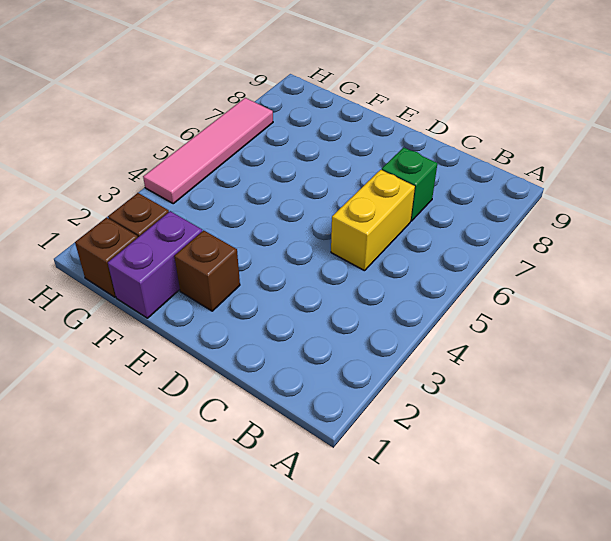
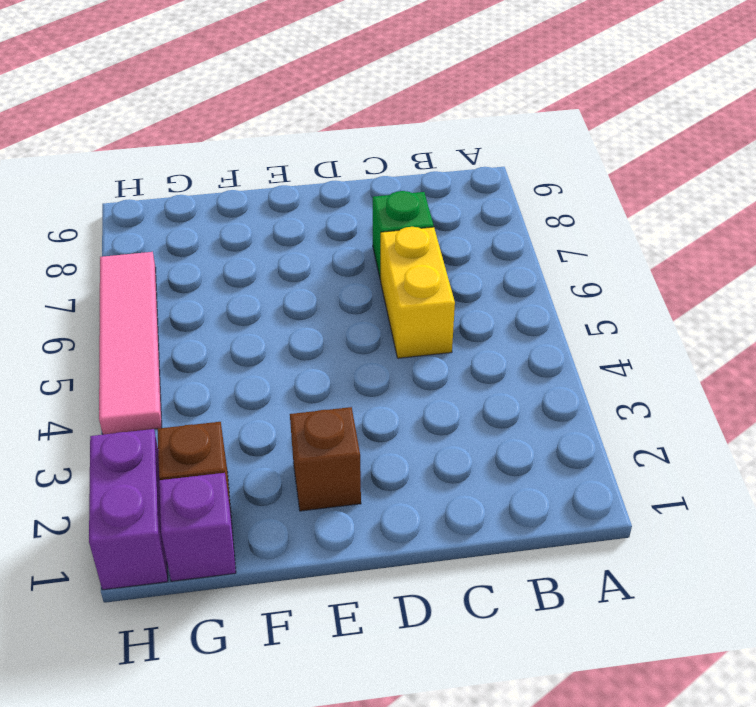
purple brick F1:F2 level 1 -> purple brick H1:H2 level 1
brown brick G1 level 1 -> purple brick G1 level 1

